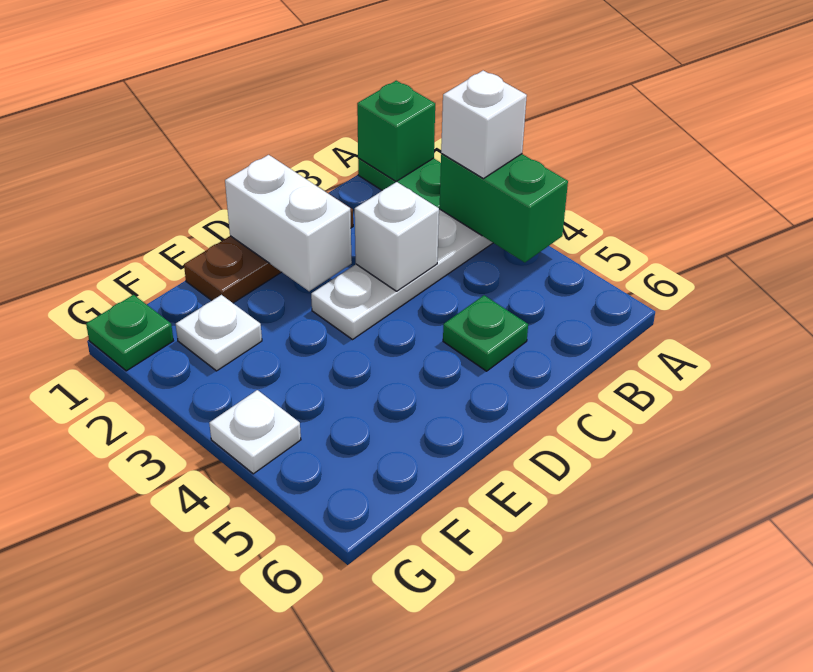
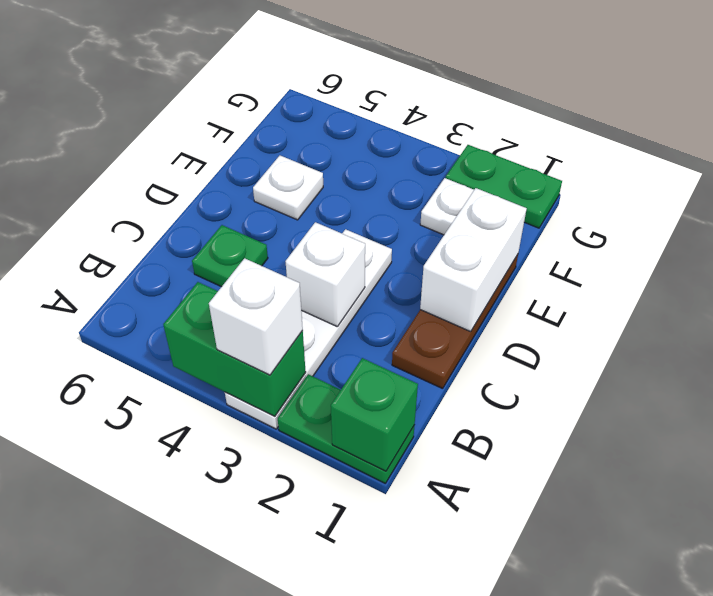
white brick D1:D2 level 2 -> white brick D1:E1 level 2
green plate G1 level 1 -> green plate G1:G2 level 1
white plate G4 level 1 -> white plate E5 level 1

